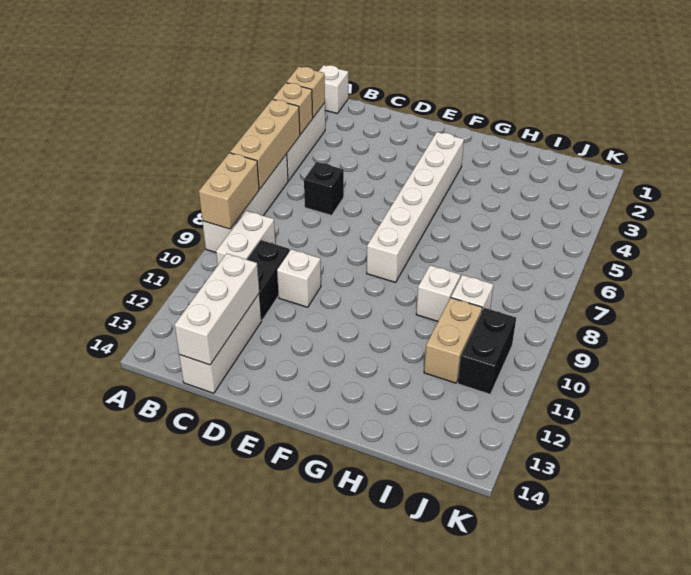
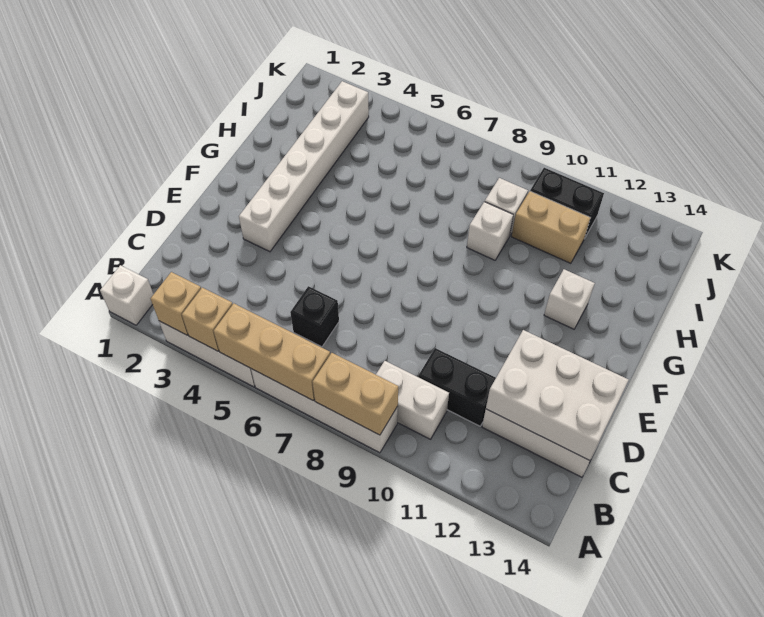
white brick C12:C14 level 2 -> white brick C12:D14 level 2
white brick D10 level 1 -> white brick G12 level 1
white brick F3:F8 level 1 -> white brick E3:J3 level 1

